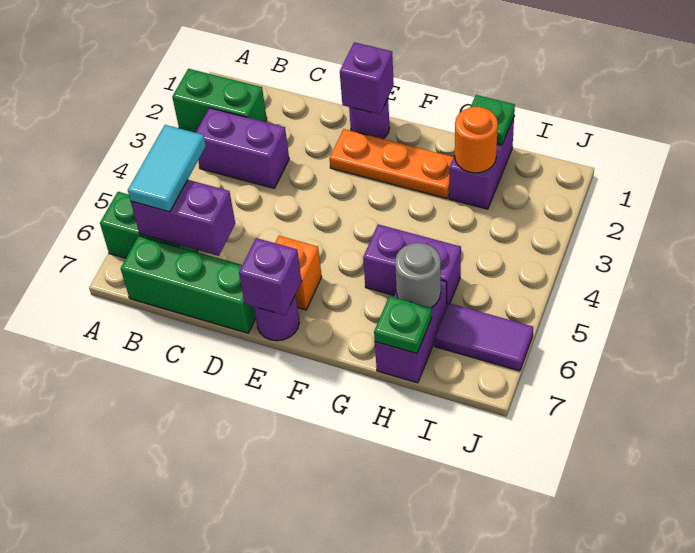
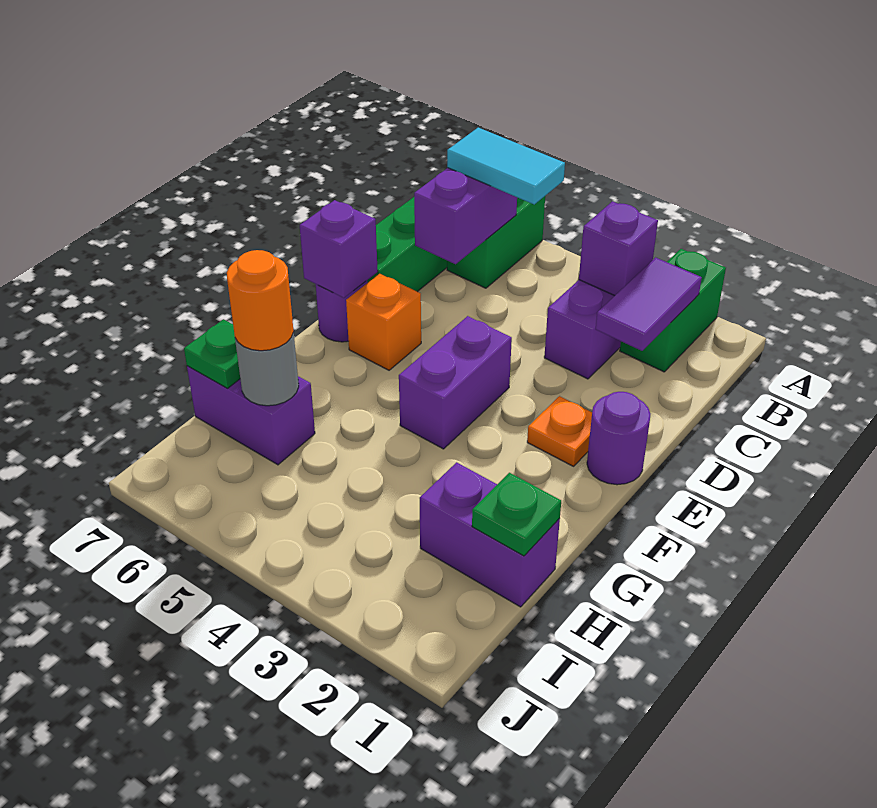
purple brick E1 level 2 -> purple brick B3 level 2
orange plate E2:G2 level 1 -> orange plate E2 level 1
purple brick G5:H5 level 1 -> purple brick E4:F4 level 1
orange round brick H2 level 2 -> orange round brick H6 level 3
purple tile I6:J6 level 1 -> purple tile B2:C2 level 2

